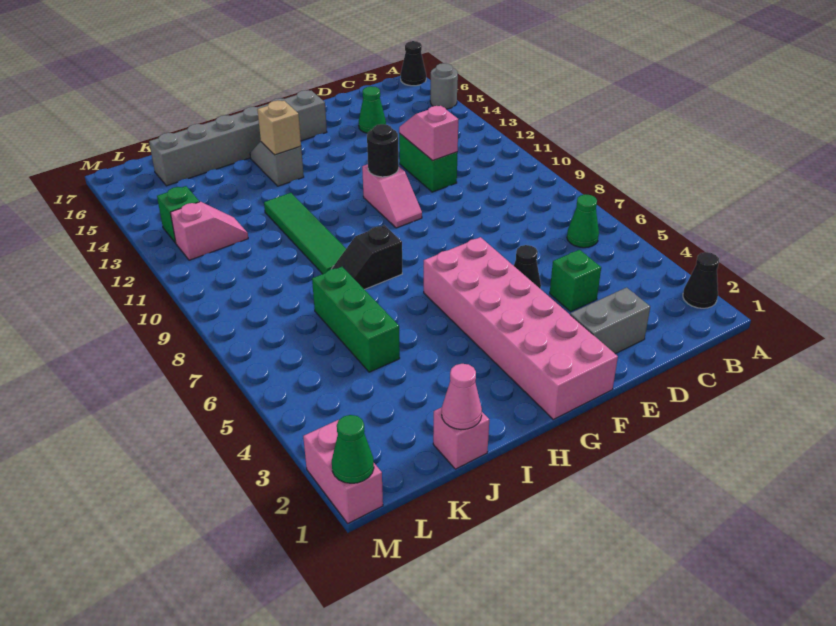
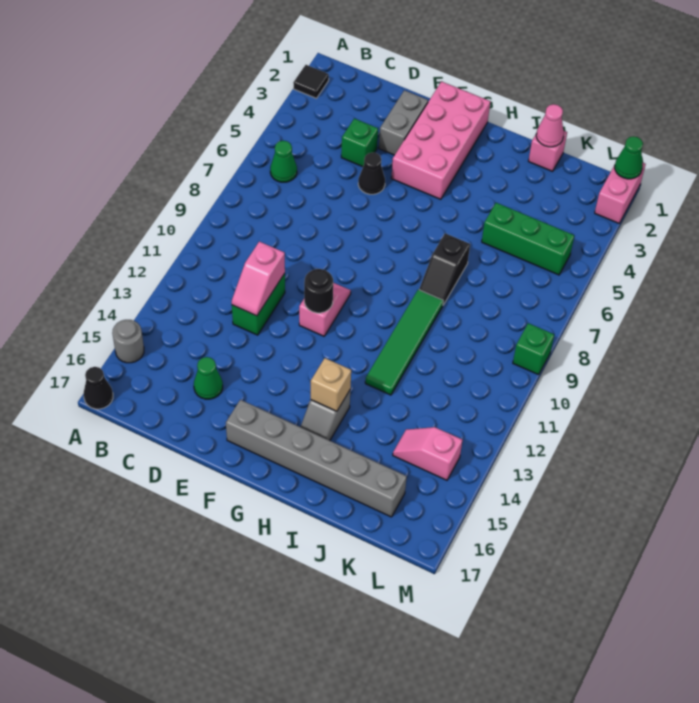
black cone A2 level 1 -> black tile A2 level 1
grey brick D2:E2 level 1 -> grey brick E2:E3 level 1
pink brick F1:G6 level 1 -> pink brick F1:G4 level 1
black slope H8:I8 level 1 top H -> black slope I7:I8 level 1 top 7
green brick J5:J7 level 1 -> green brick J5:L5 level 1
pink slope K12:L12 level 1 top L -> pink slope K14:L14 level 1 top L
green brick L13 level 1 -> green brick M9 level 1

